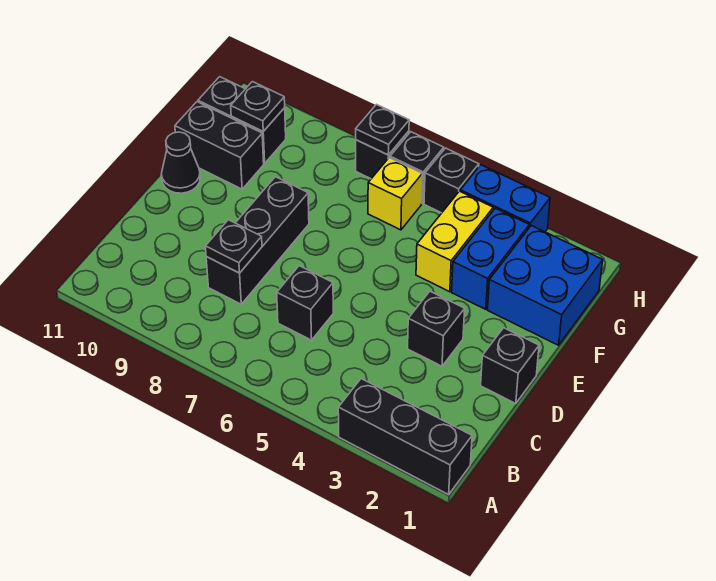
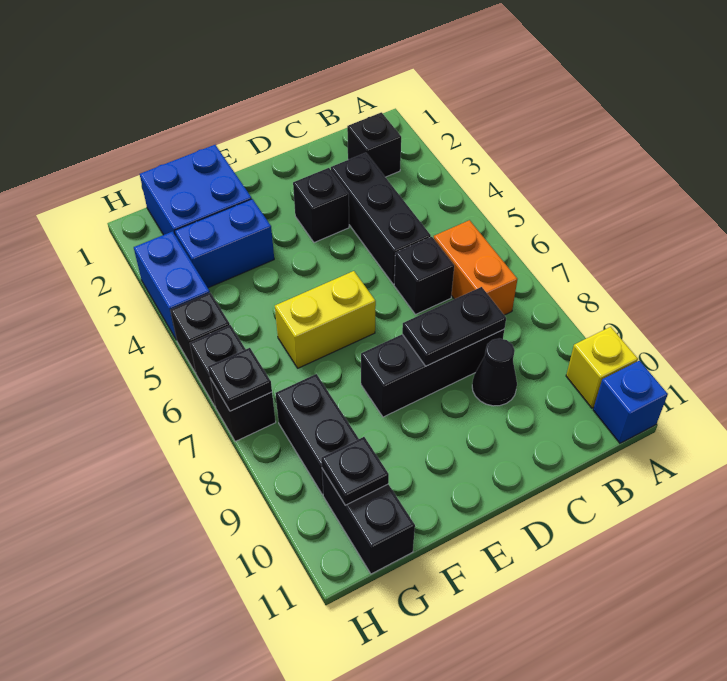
black brick A1:A3 level 1 -> black brick C3:C5 level 1
none -> blue brick A11 level 1
none -> orange brick B6:B7 level 1
black plate C8 level 2 -> black plate C8:D8 level 2
black brick D1 level 1 -> black brick B2 level 1
black cone E11 level 1 -> black cone C9 level 1
yellow brick F4:G4 level 1 -> yellow brick E6:F6 level 1
black brick F10:F11 level 1 -> black brick G8:G9 level 1
yellow brick G6 level 1 -> yellow brick A10 level 1

